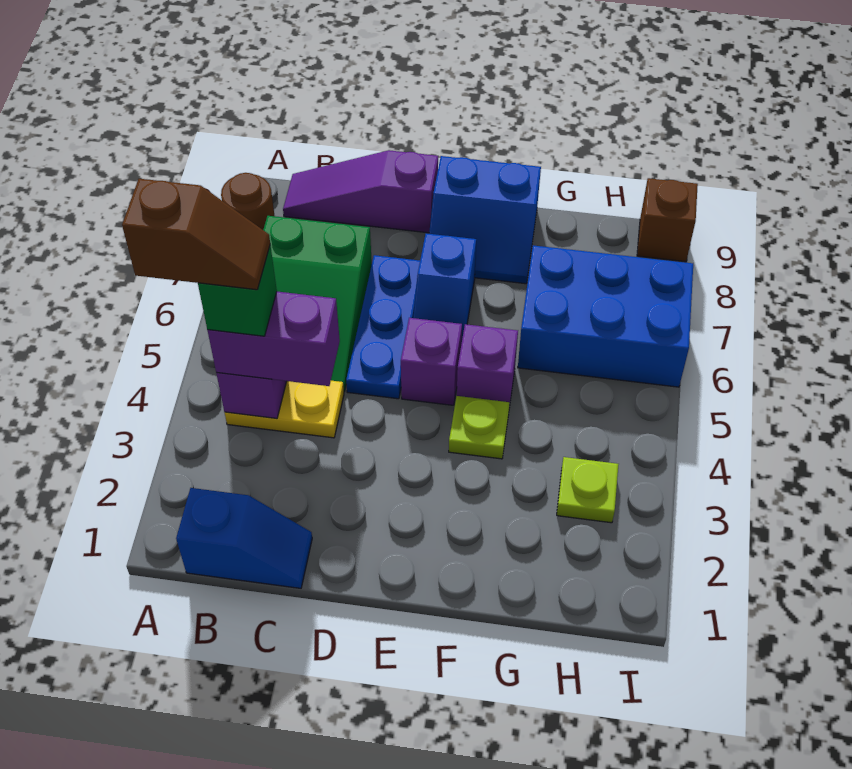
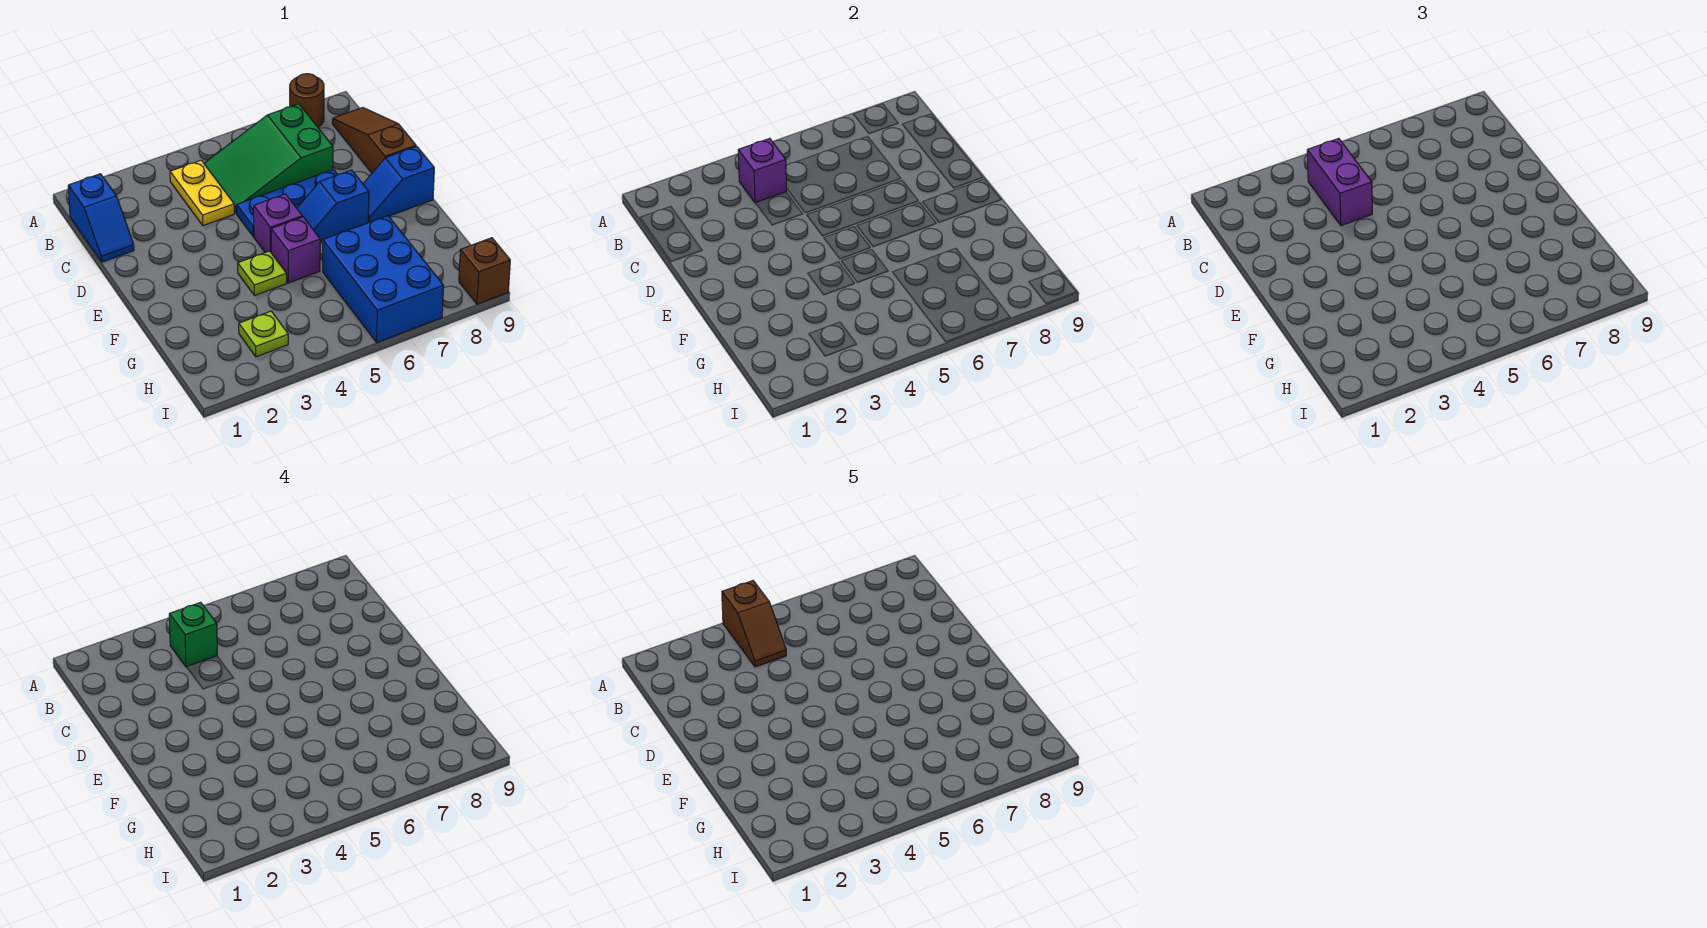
purple slope B9:D9 level 1 top D -> brown slope B9:D9 level 1 top D
blue slope E8:F9 level 1 top 9 -> blue slope E8:E9 level 1 top 9

